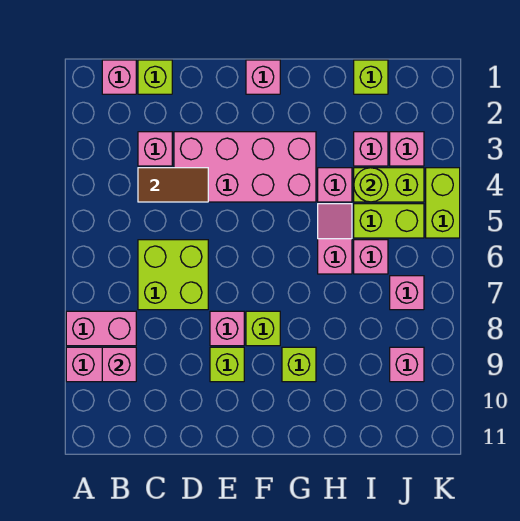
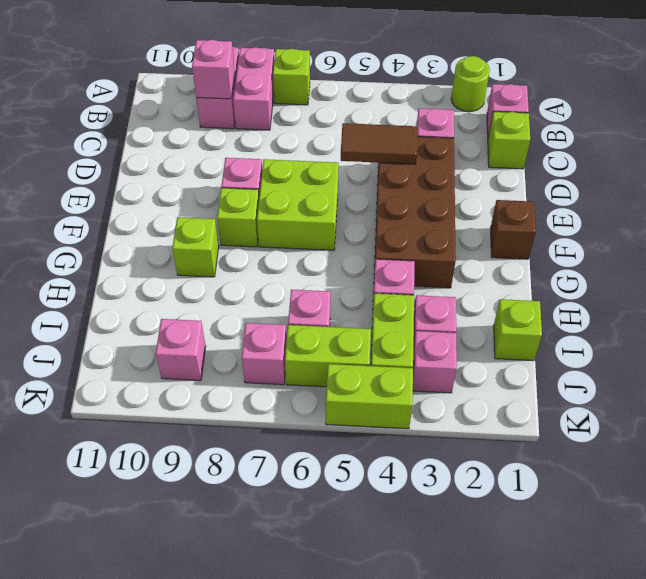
brown tile C4:D4 level 2 -> brown tile D4:D5 level 2
lime brick C6:D7 level 1 -> lime brick E6:F7 level 1
pink brick D3:G4 level 1 -> brown brick D3:G4 level 1
lime brick E9 level 1 -> lime brick A7 level 1
pink brick F1 level 1 -> brown brick F1 level 1
pink slope H5:H6 level 1 top 6 -> none
lime round brick I4 level 2 -> lime round brick A2 level 1
lime brick I5:J5 level 1 -> lime brick J5:J6 level 1

